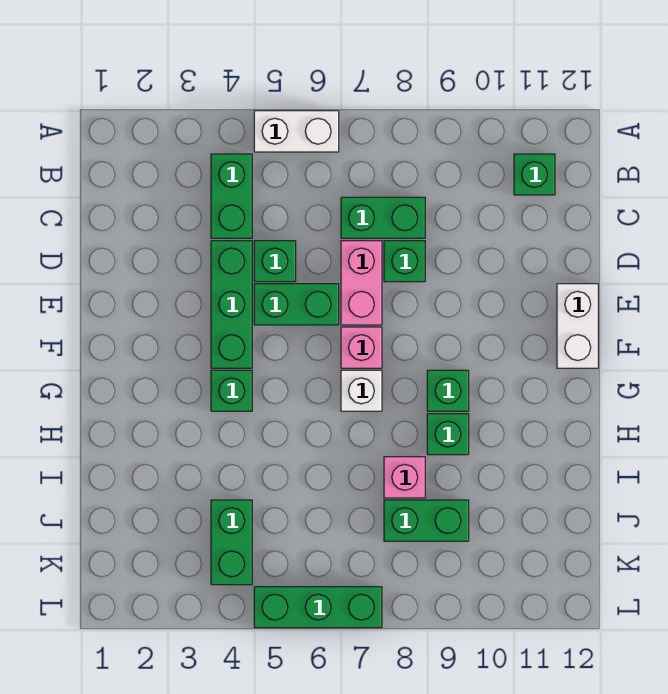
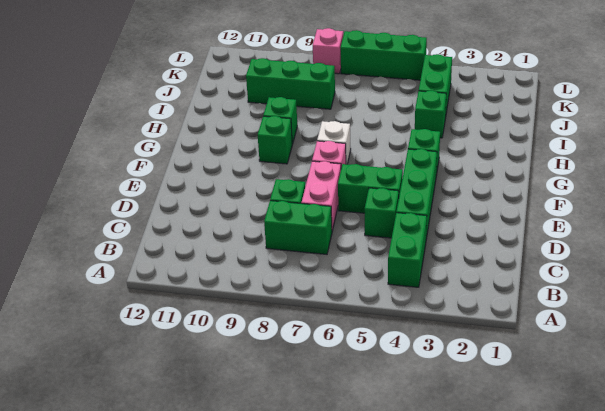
white brick A5:A6 level 1 -> none
green brick B11 level 1 -> green brick I4 level 1
white brick E12:F12 level 1 -> none
pink brick I8 level 1 -> pink brick L8 level 1
green brick J8:J9 level 1 -> green brick J8:J10 level 1

